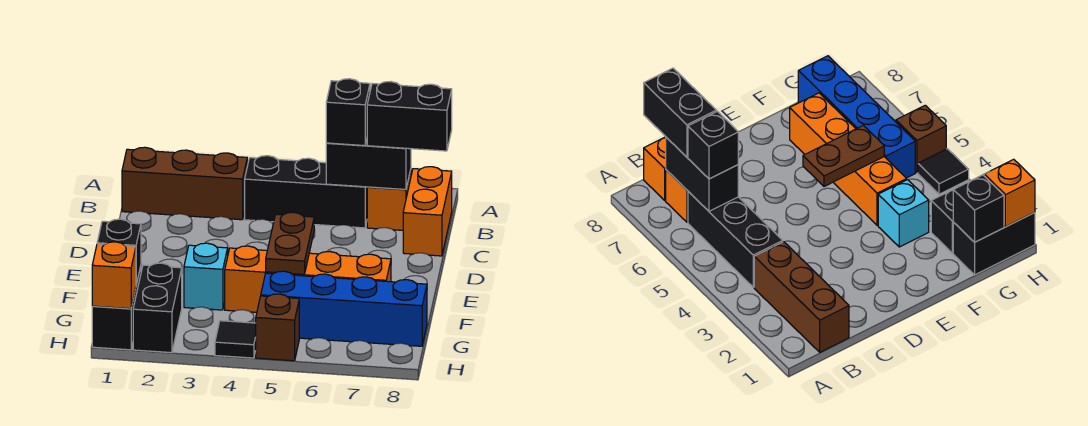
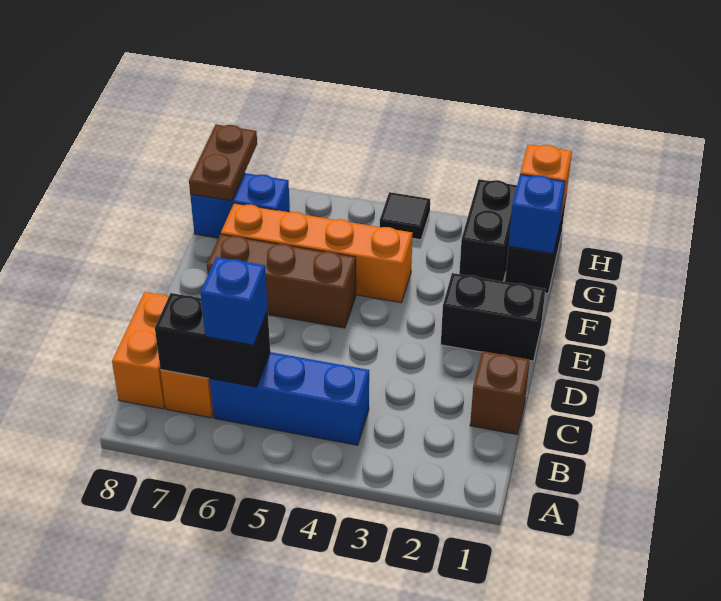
brown brick B1:B3 level 1 -> brown brick E5:E7 level 1
black brick B4:B6 level 1 -> blue brick B4:B6 level 1
black brick B6 level 3 -> blue brick B6 level 3
black brick B7:B8 level 3 -> black brick E1:E2 level 1
brown plate E5:F5 level 2 -> brown plate G8:H8 level 2
cyan brick F3 level 1 -> none
black brick G1 level 2 -> blue brick G1 level 2
blue brick G5:G8 level 1 -> blue brick G7:G8 level 1
brown brick H5 level 1 -> brown brick C1 level 1

